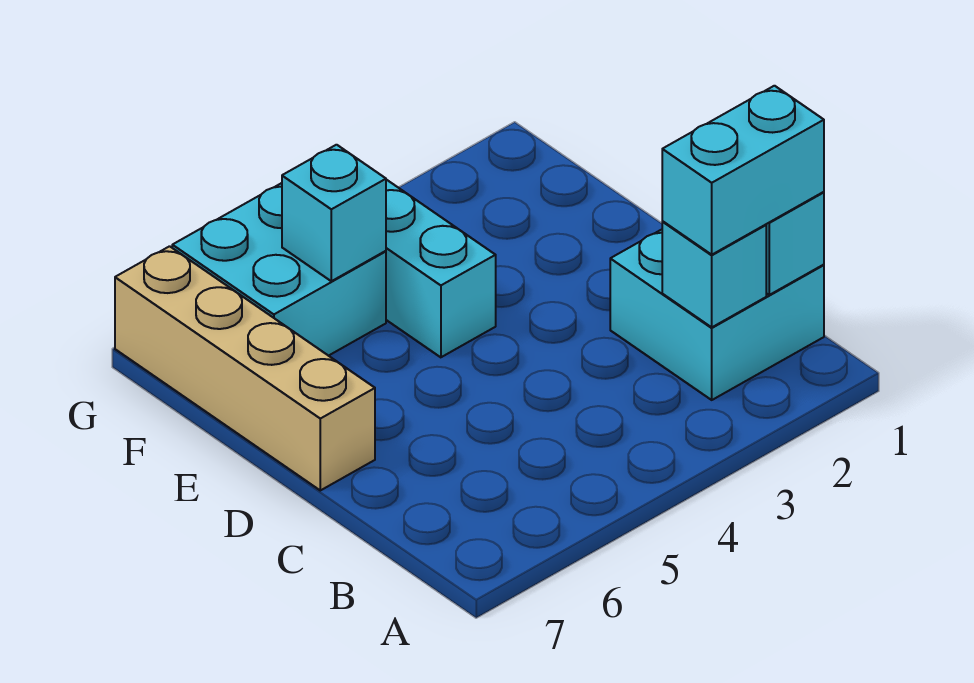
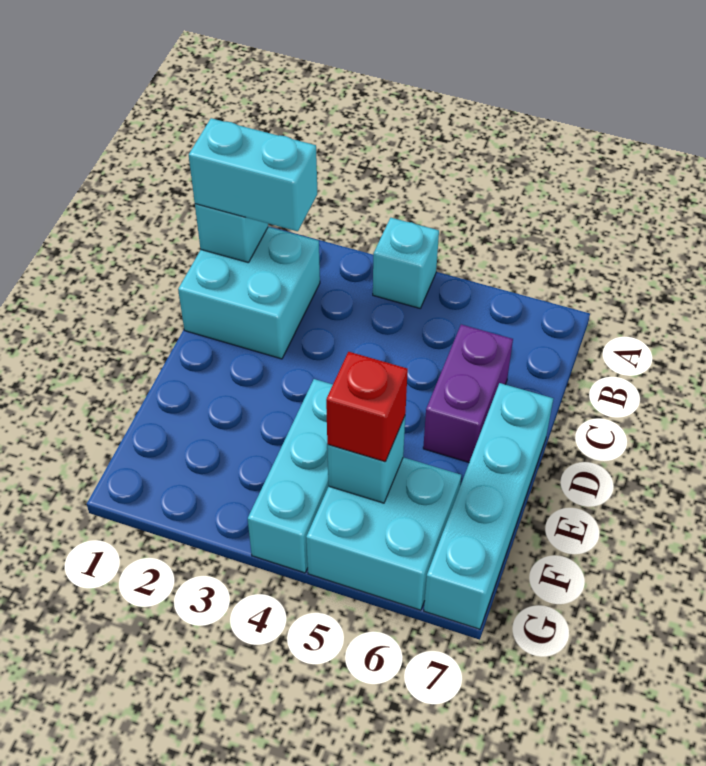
cyan brick B2 level 2 -> cyan brick A4 level 1
none -> purple brick C6:D6 level 1
tan brick D7:G7 level 1 -> cyan brick D7:G7 level 1
none -> red brick F5 level 3

